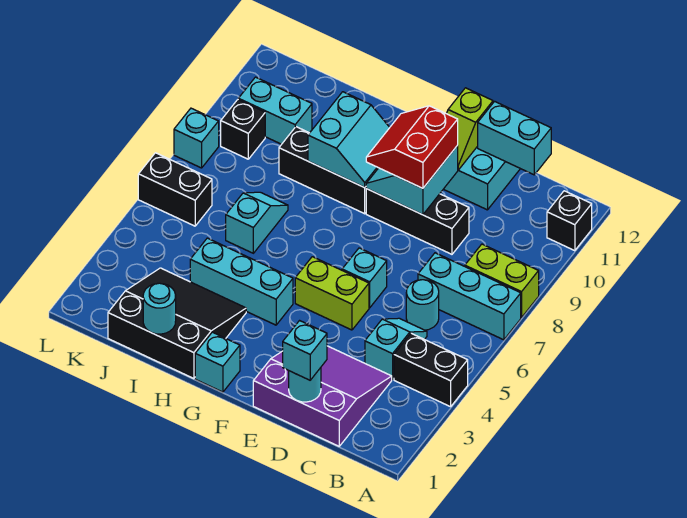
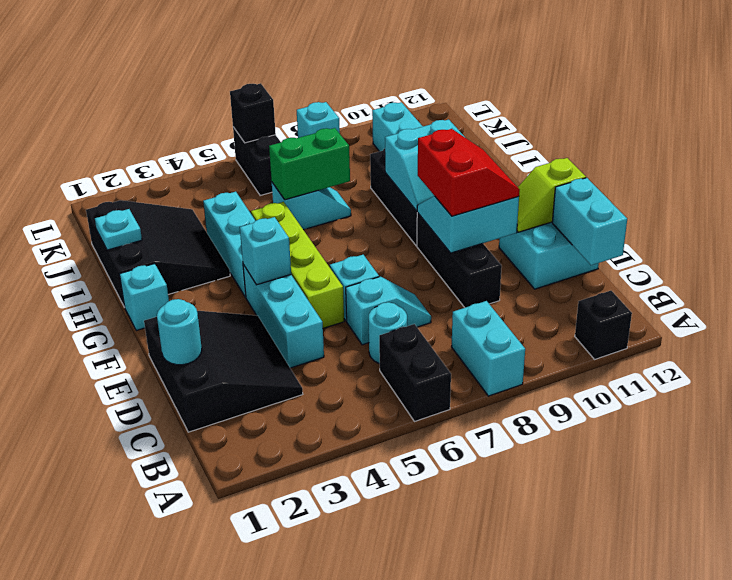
black brick A4:B4 level 1 -> black brick A6:B6 level 1
cyan brick A7:C7 level 1 -> cyan brick D4:F4 level 1
lime brick A8:B8 level 1 -> cyan brick A8:B8 level 1
purple slope C1:E3 level 1 top 1 -> black slope C1:E3 level 1 top 1
cyan slope C4:C5 level 1 top 4 -> cyan slope D6:D7 level 1 top 6
cyan brick D1 level 3 -> cyan brick F4 level 2
lime brick E5:F5 level 1 -> lime brick E5:H5 level 1
red slope E9:F10 level 3 top E -> red slope E9:F10 level 3 top 9
cyan round brick I1 level 2 -> cyan plate I1 level 2
none -> green brick I6:I7 level 2
black brick K9 level 1 -> black brick L6 level 2

